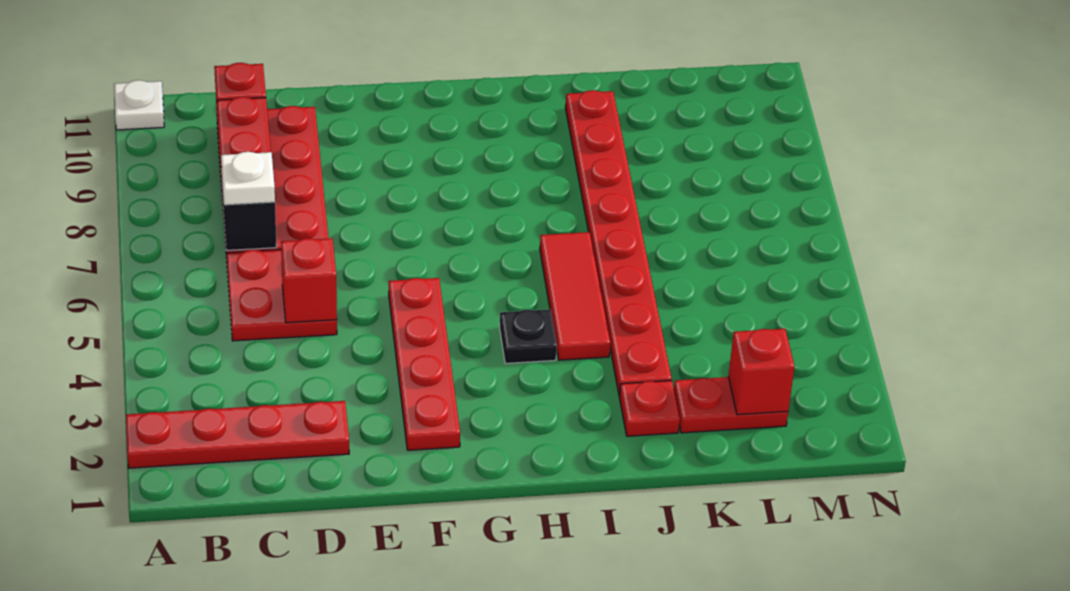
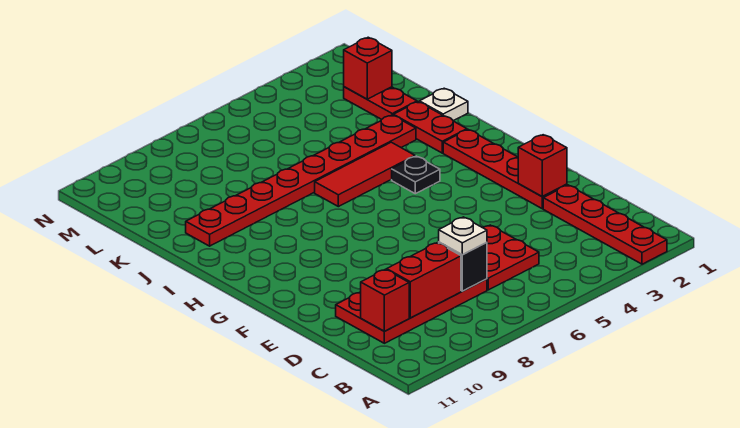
white plate A11 level 1 -> white plate J1 level 1
red brick D5 level 2 -> red brick E2 level 2
red plate F2:F5 level 1 -> red plate E2:H2 level 1
red plate J2 level 1 -> red plate I2:J2 level 1

